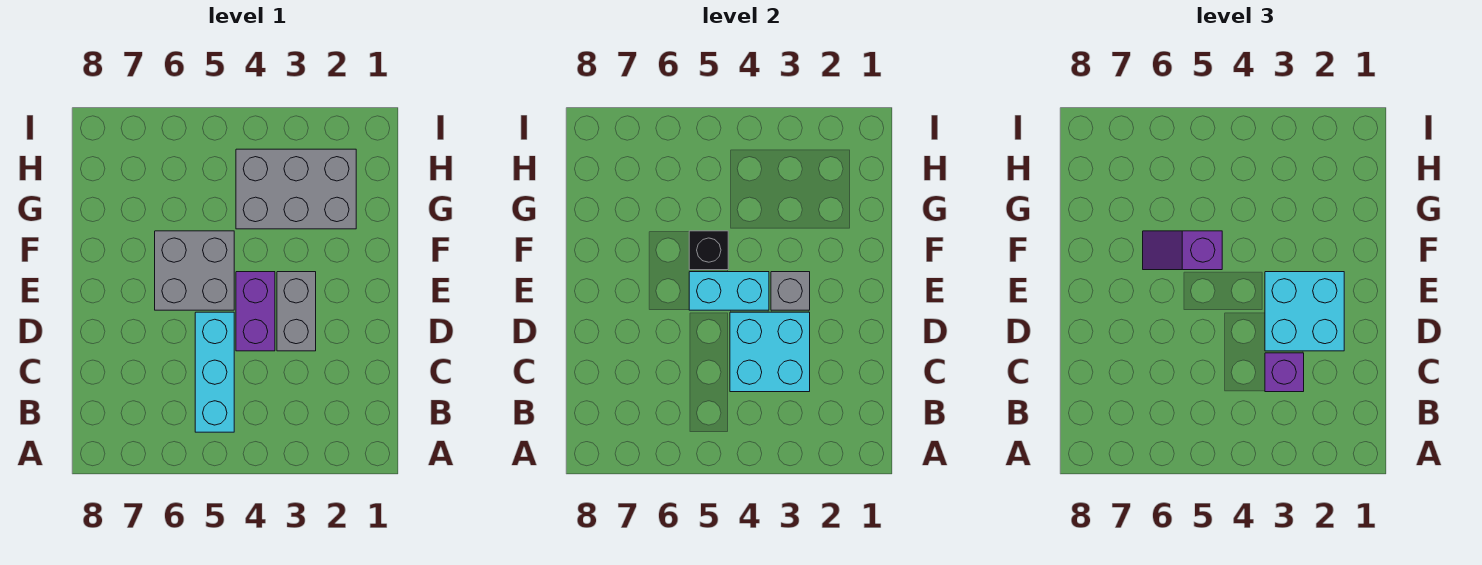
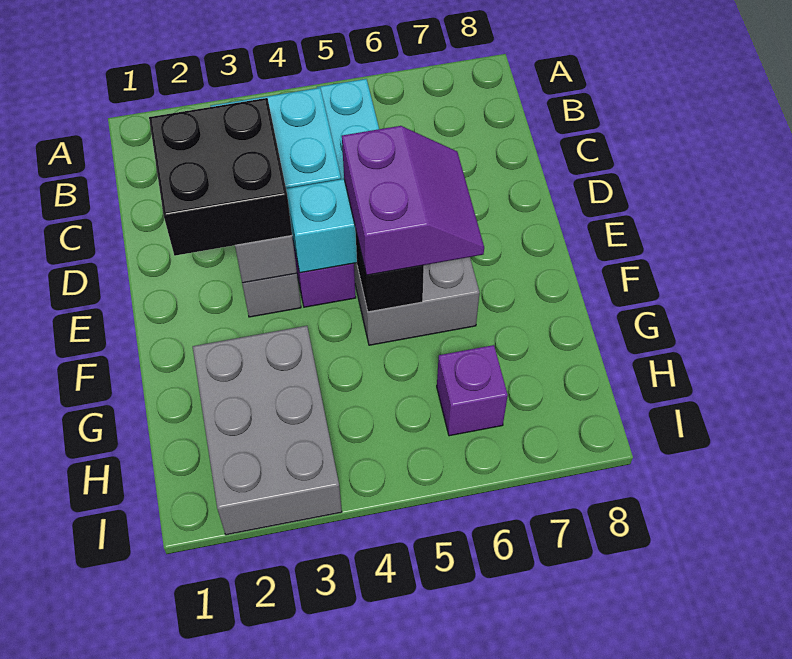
purple brick C3 level 3 -> purple brick H6 level 1
cyan brick D2:E3 level 3 -> black brick D2:E3 level 3
purple slope F5:F6 level 3 top 5 -> purple slope E5:F6 level 3 top 5
grey brick G2:H4 level 1 -> grey brick G2:I3 level 1

